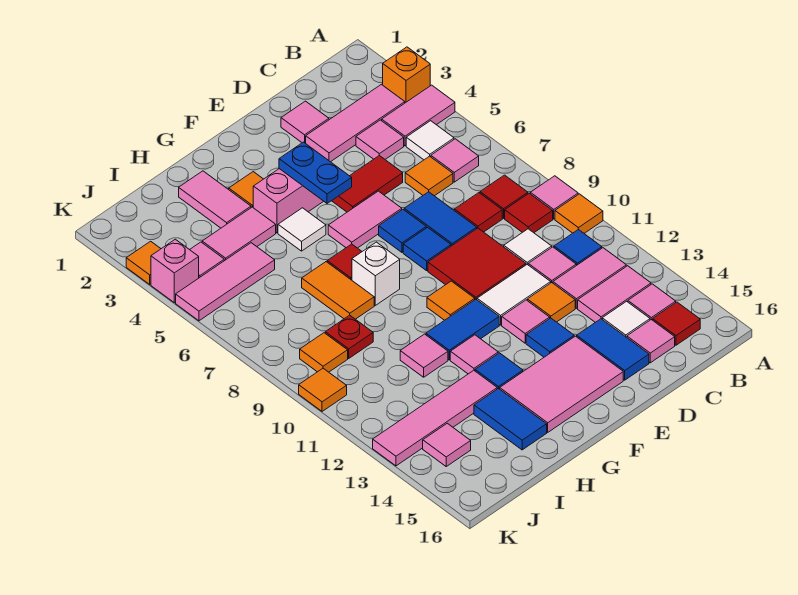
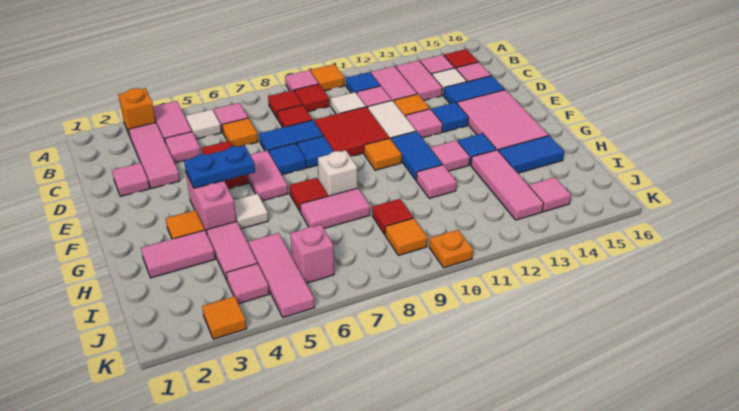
orange tile H7:H8 level 1 -> pink tile H7:H8 level 1
pink tile H13:K13 level 1 -> pink tile H13:J13 level 1
red plate I9 level 1 -> red tile I9 level 1
pink brick K4 level 1 -> pink brick J6 level 1
orange tile K10 level 1 -> orange plate K10 level 1

